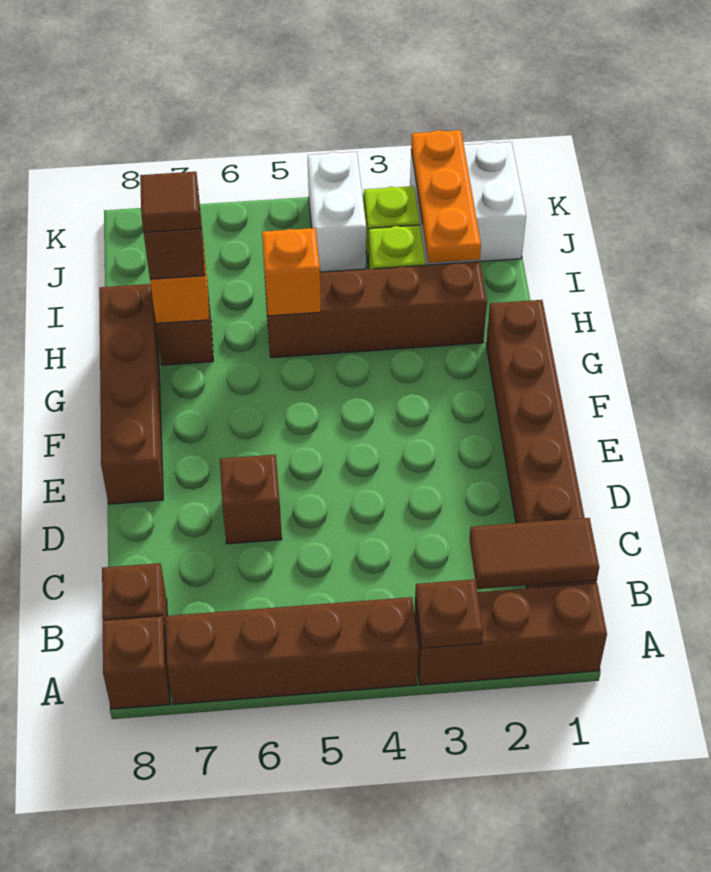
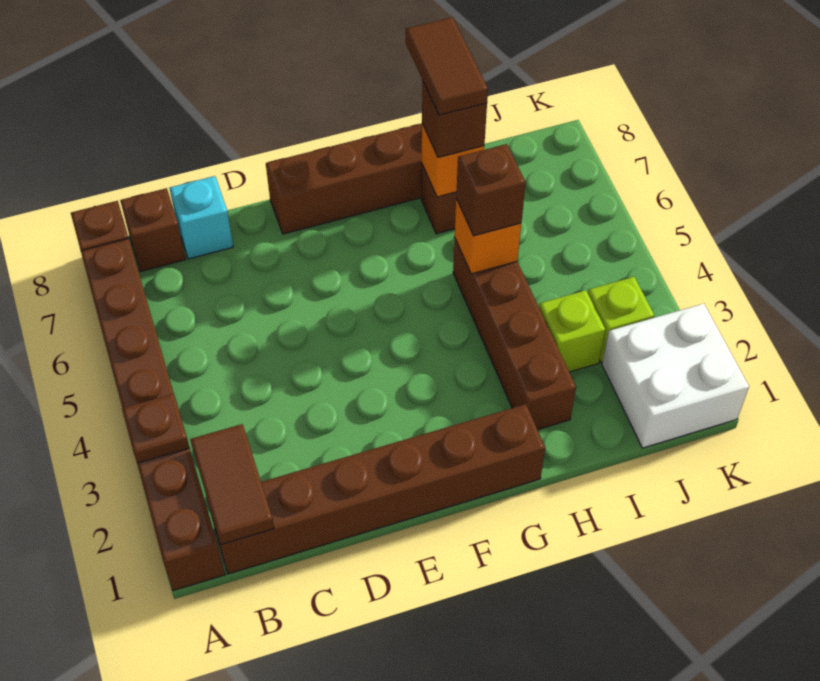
none -> cyan brick C8 level 1
brown brick D6 level 1 -> brown brick H5 level 3
brown tile H7 level 4 -> brown tile H7:H8 level 4
orange plate I2:K2 level 2 -> none
white brick J4:K4 level 1 -> none

